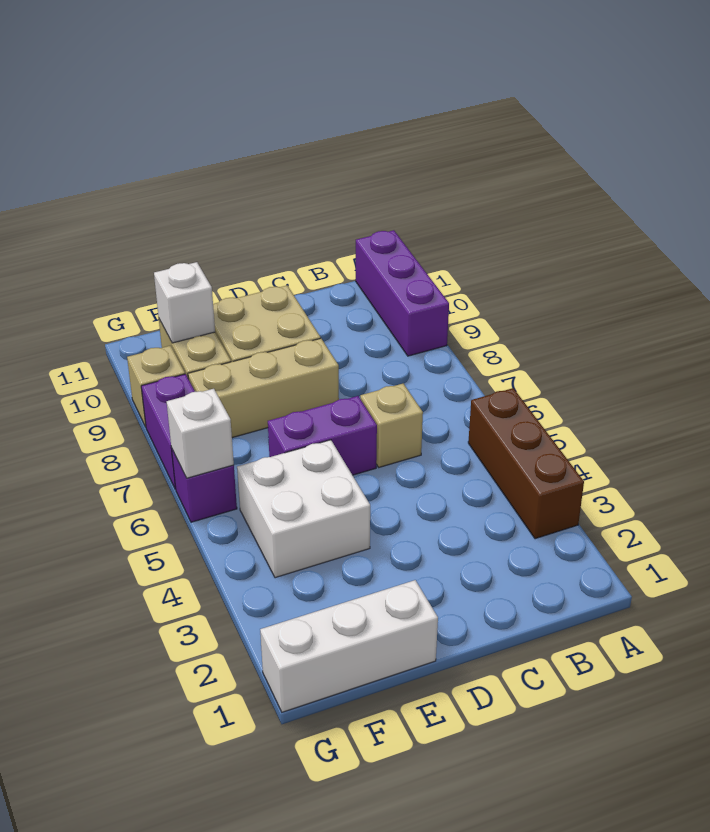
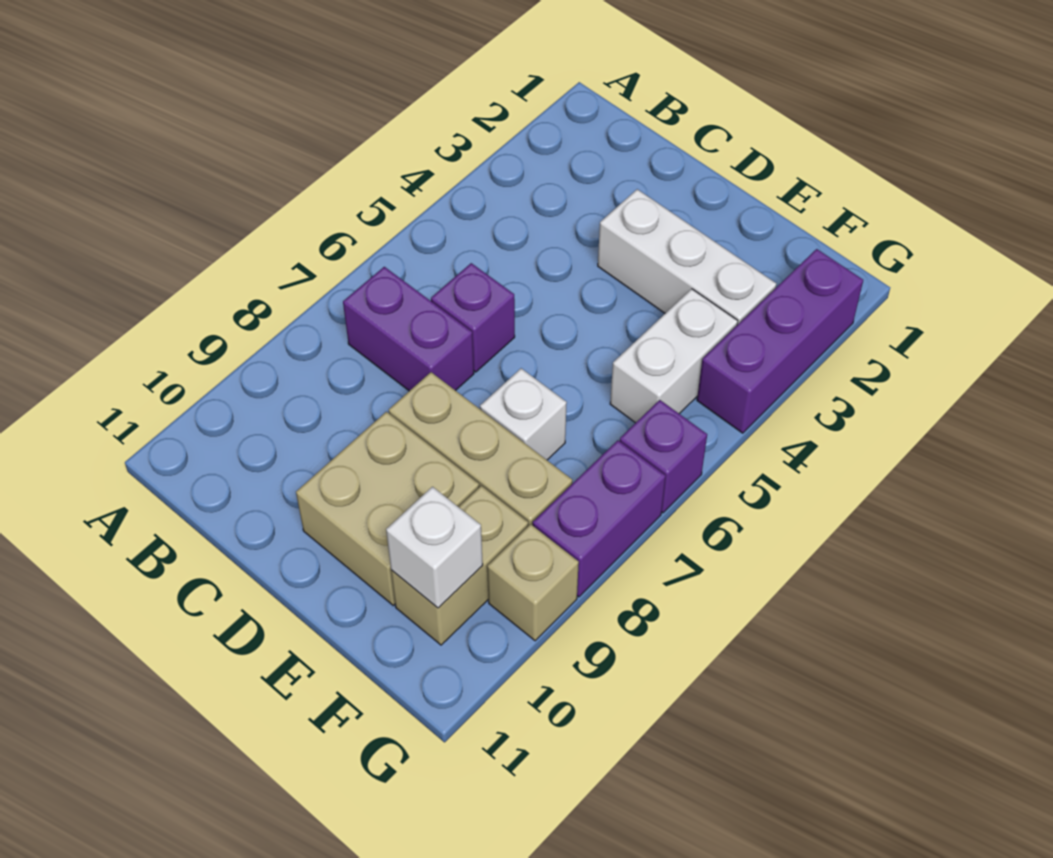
brown brick A3:A5 level 1 -> none
purple brick A9:A11 level 1 -> purple brick G2:G4 level 1
tan brick C6 level 1 -> purple brick C6 level 1
purple brick D6:E6 level 1 -> purple brick B7:C7 level 1
white brick E1:G1 level 1 -> white brick D3:F3 level 1
white brick E4:F5 level 1 -> white brick F4:F5 level 1
white brick G6 level 2 -> white brick E7 level 1

